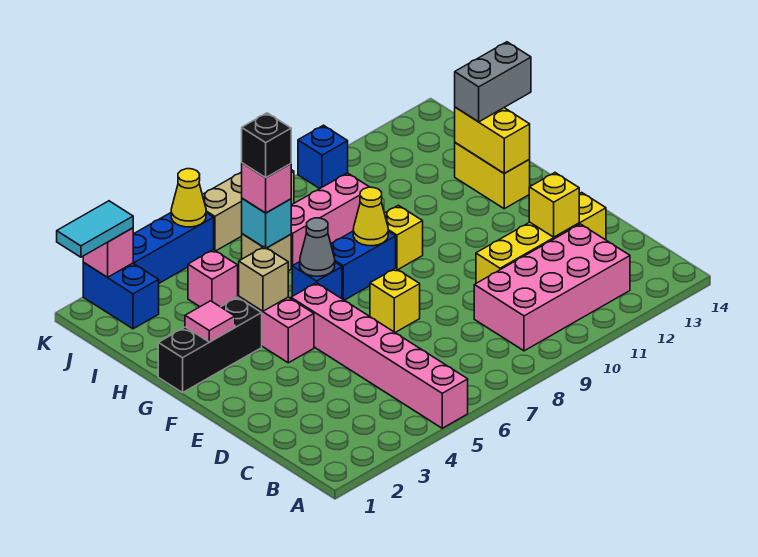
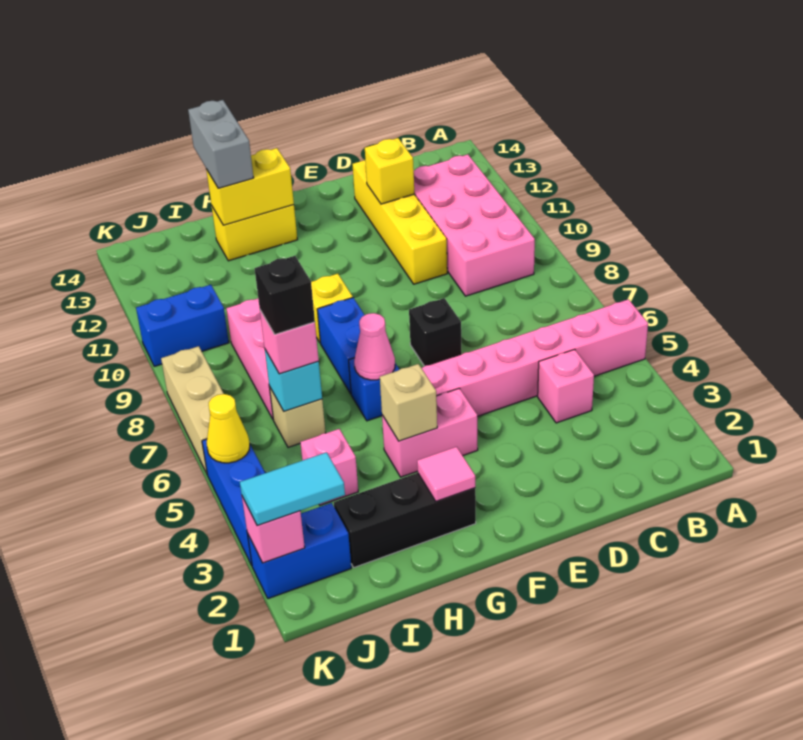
none -> pink brick C4 level 1
yellow brick E7 level 1 -> black brick E7 level 1
black brick G1:G3 level 1 -> black brick G2:I2 level 1
grey cone G6 level 2 -> pink cone G6 level 2
yellow cone G8 level 2 -> none
cyan tile K1:K2 level 3 -> cyan tile J2:K2 level 3
blue brick K10 level 1 -> blue brick J10:K10 level 1

